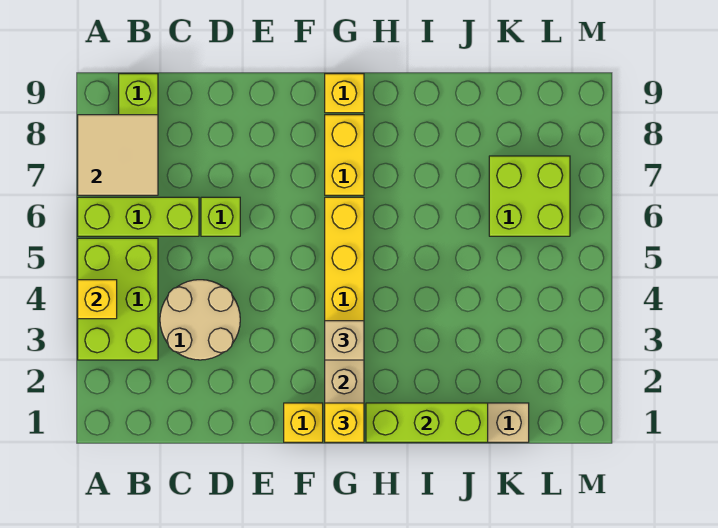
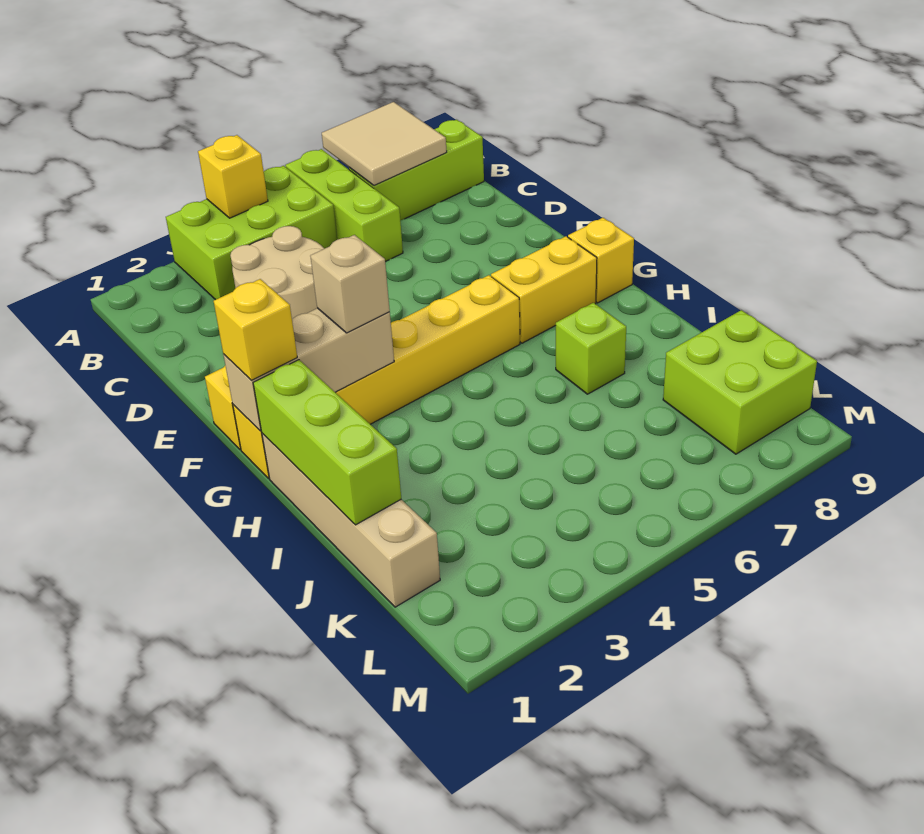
lime brick D6 level 1 -> lime brick I7 level 1
lime brick K6:L7 level 1 -> lime brick K8:L9 level 1

